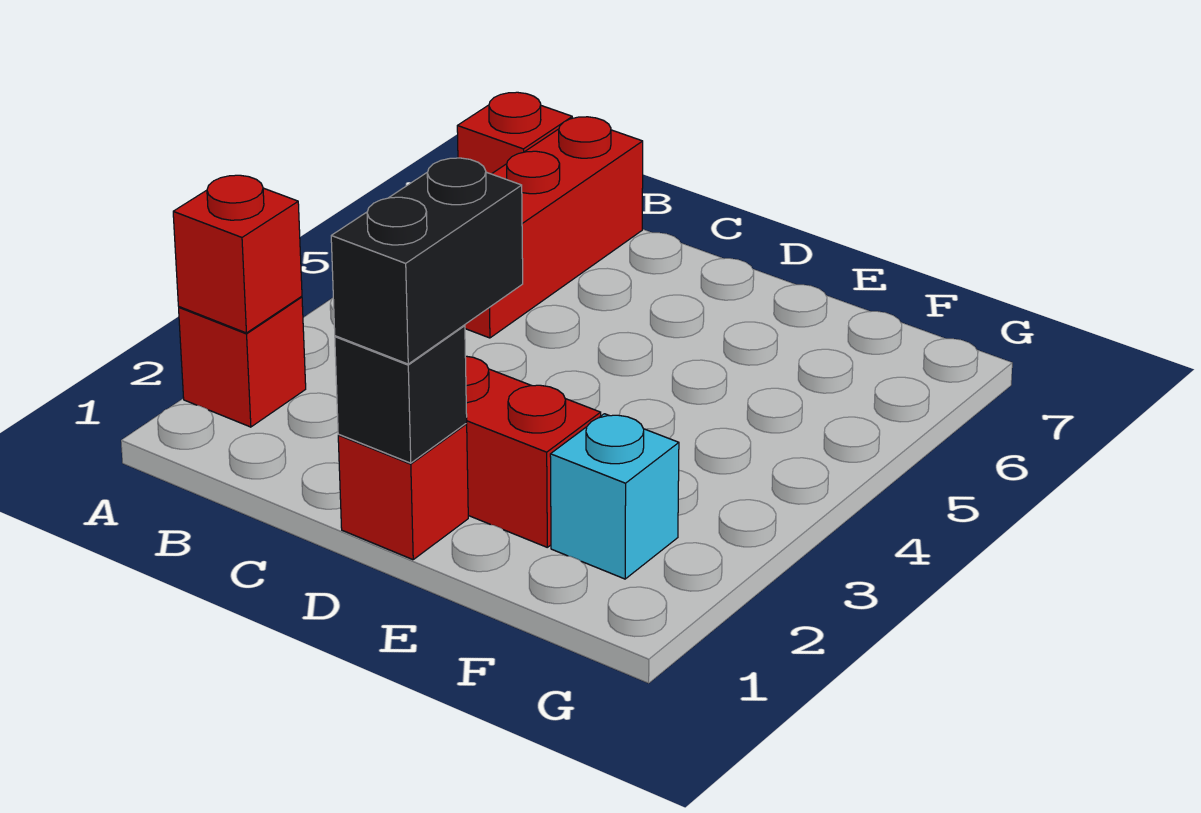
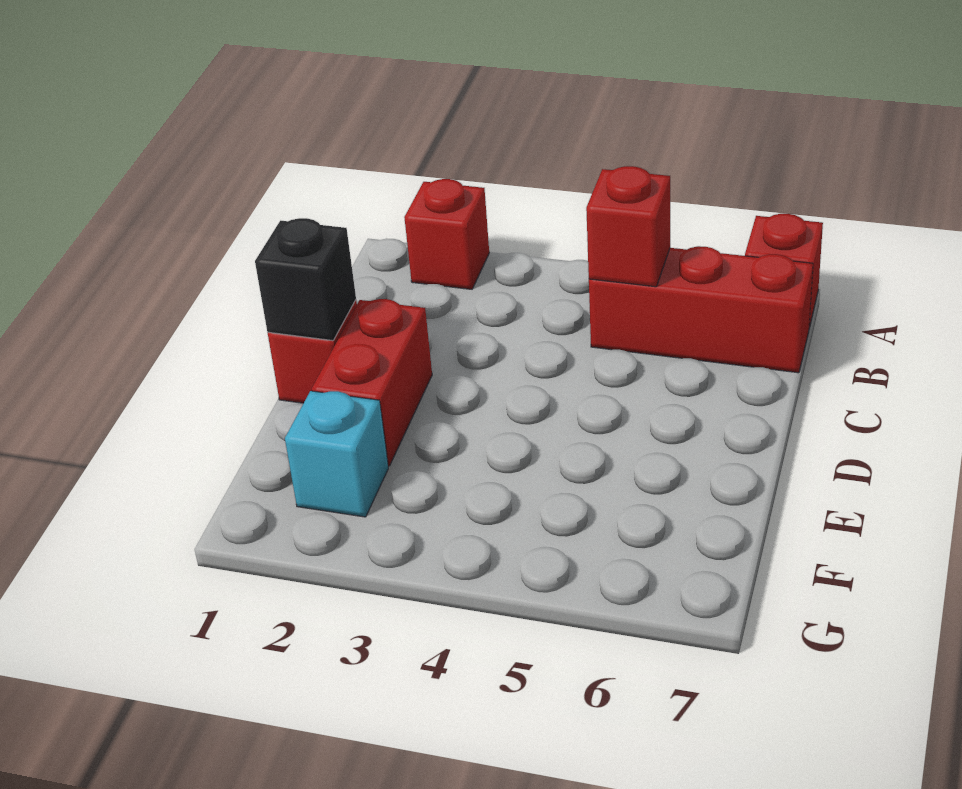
red brick A2 level 2 -> red brick B5 level 2
black brick D1:D2 level 3 -> none

